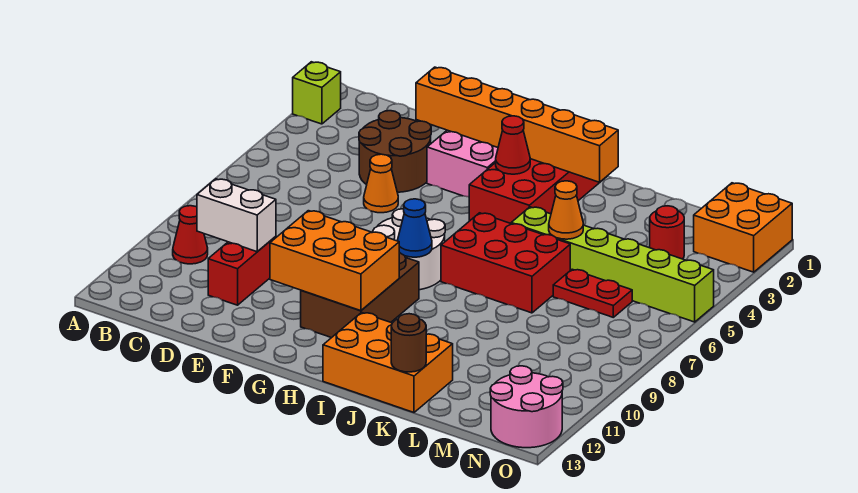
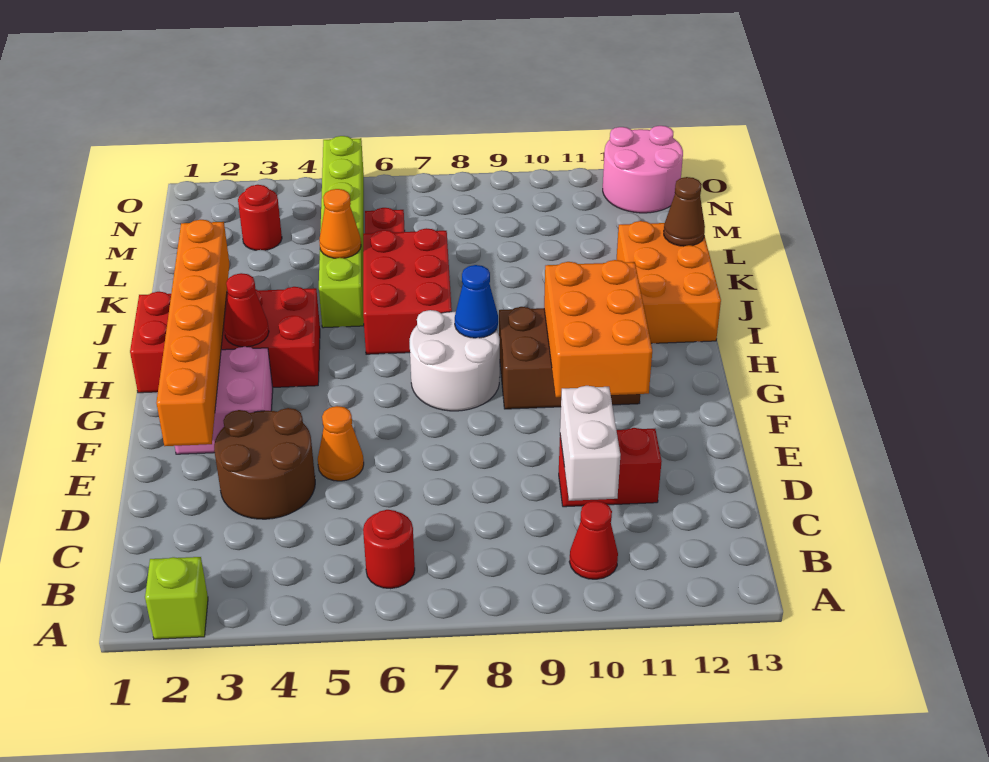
none -> red round brick B6 level 1
brown round brick K13 level 2 -> brown cone K13 level 2
orange brick N1:O2 level 1 -> none

